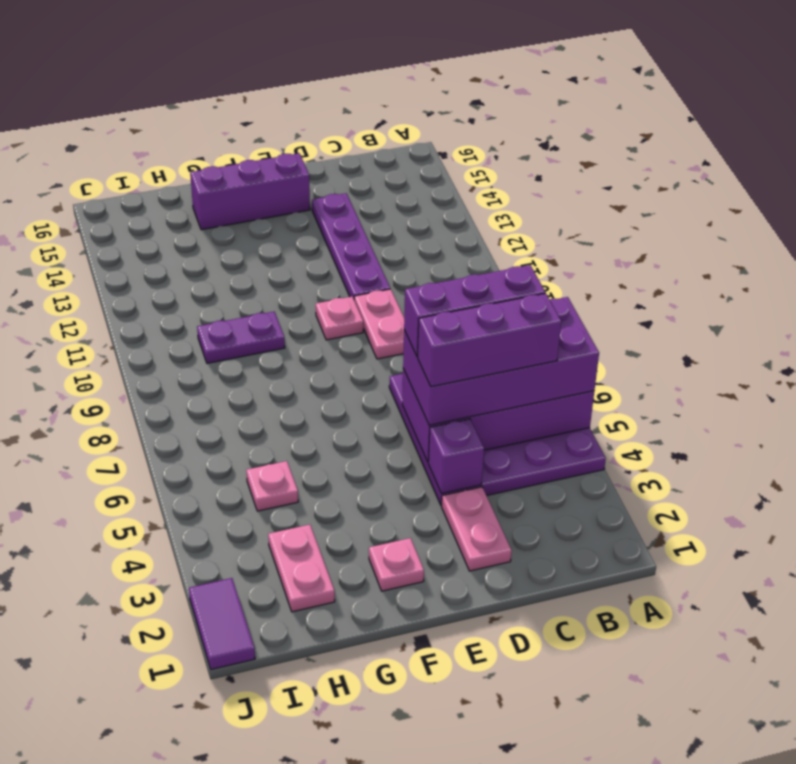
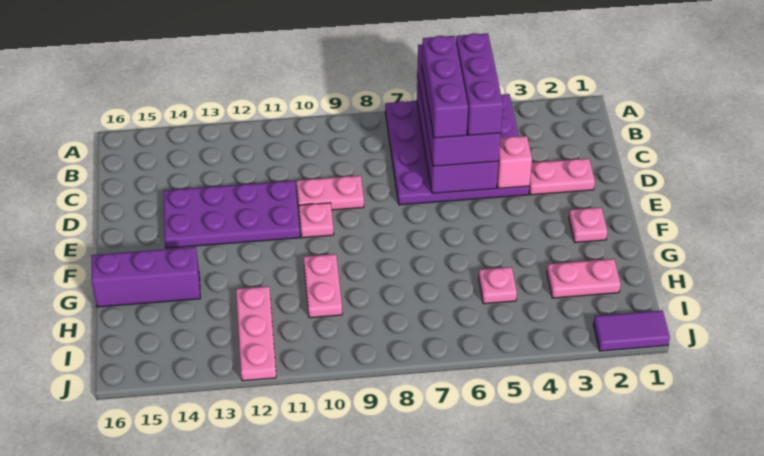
purple brick D4 level 2 -> pink brick D4 level 2
purple plate D11:D14 level 1 -> purple plate D11:E14 level 1
purple brick E15:G15 level 1 -> purple brick G14:G16 level 1
purple plate G10:H10 level 1 -> pink plate G10:H10 level 1
none -> pink plate H12:J12 level 1

